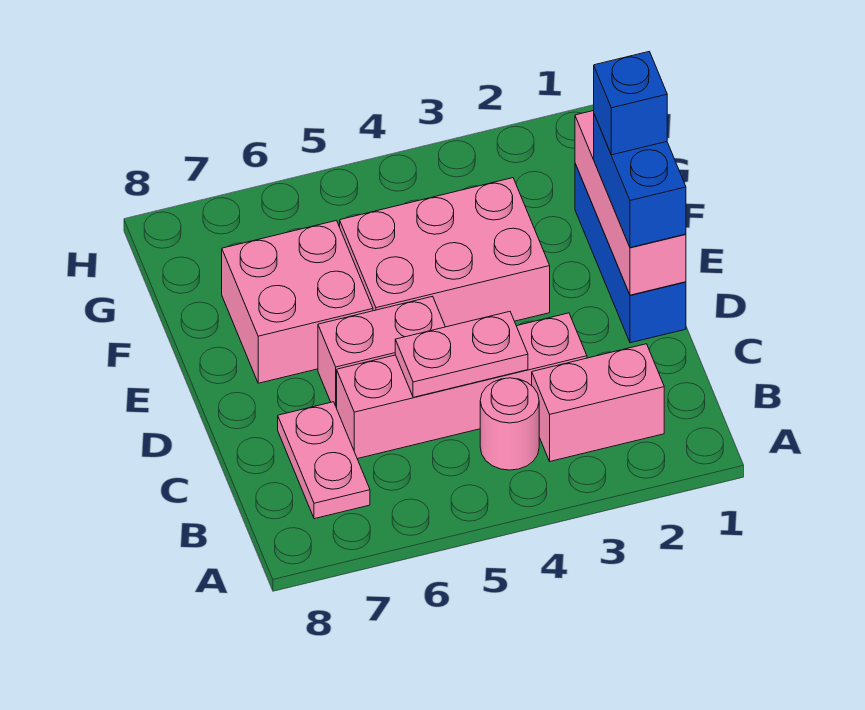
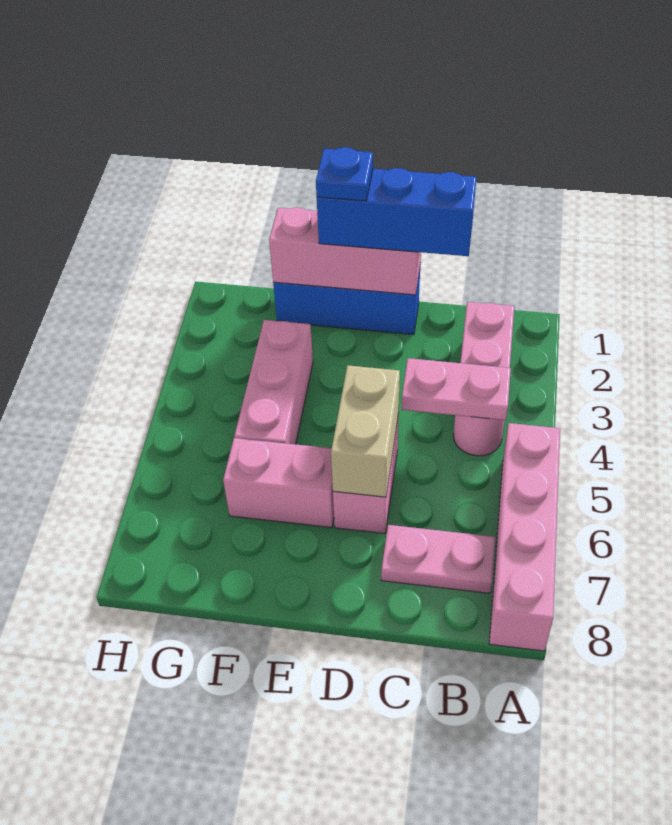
pink brick C3:C6 level 1 -> pink brick A5:A8 level 1
pink plate C4:C5 level 2 -> pink plate B4:C4 level 2
blue brick D1:E1 level 3 -> blue brick C1:E1 level 3
none -> tan brick D5:D6 level 2
blue brick E1 level 4 -> blue plate E1 level 4
pink brick E3:F5 level 1 -> pink brick F3:F5 level 1
pink brick E6:F7 level 1 -> pink brick E6:F6 level 1

